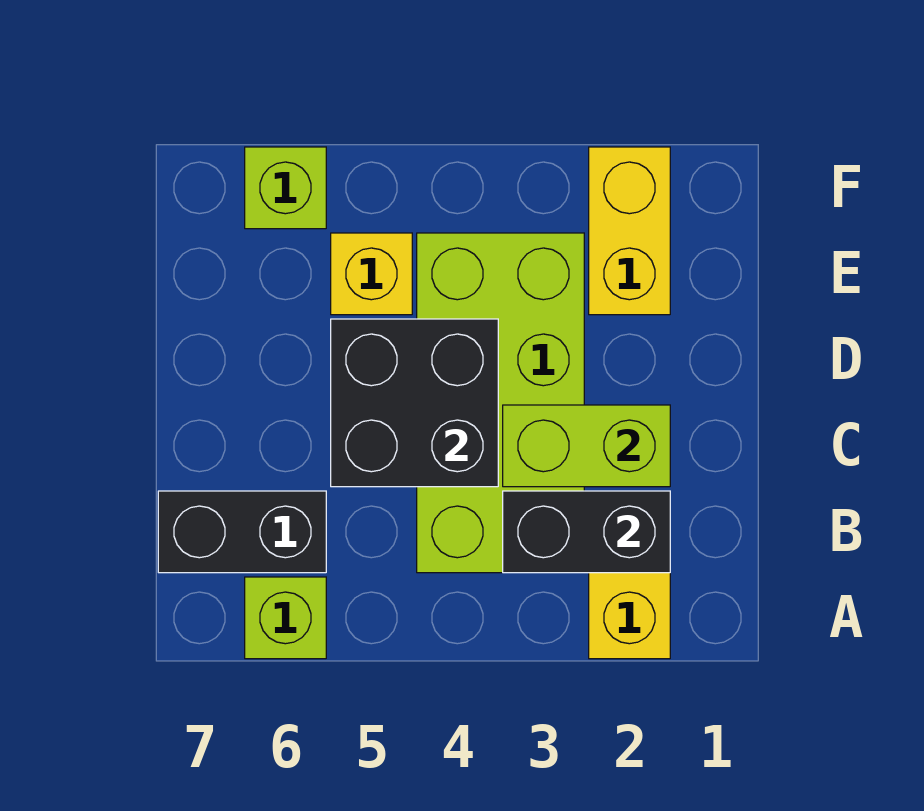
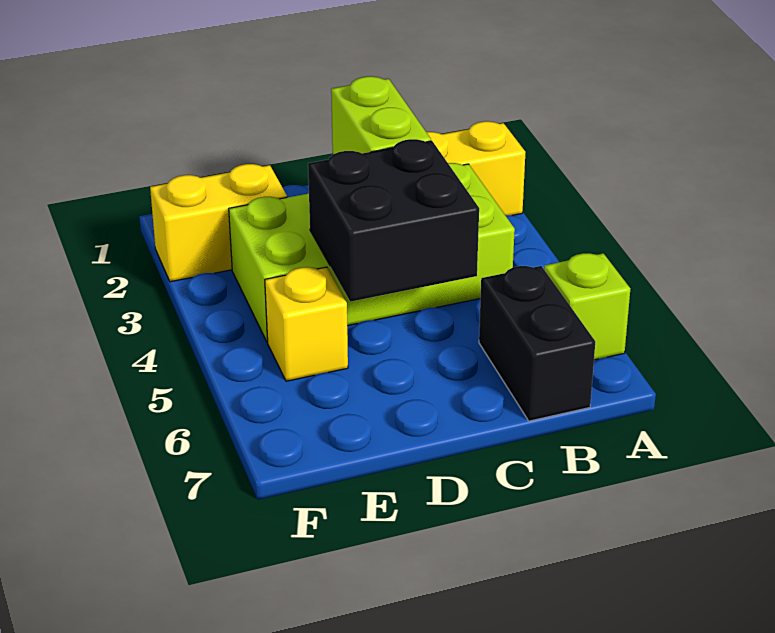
black brick B2:B3 level 2 -> none
lime brick F6 level 1 -> none

